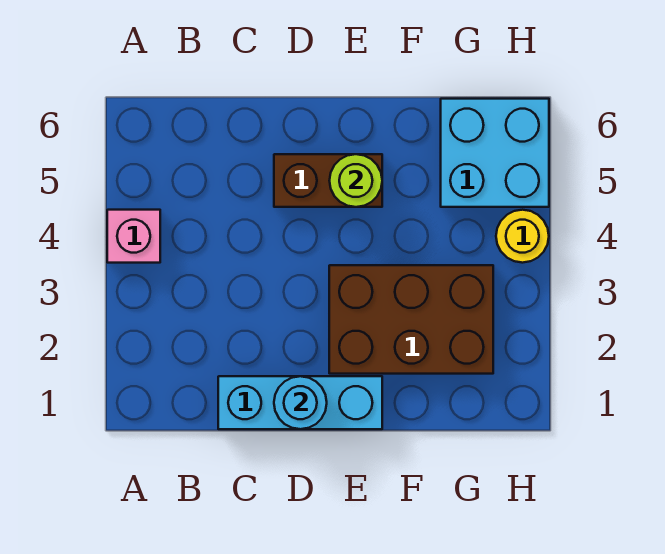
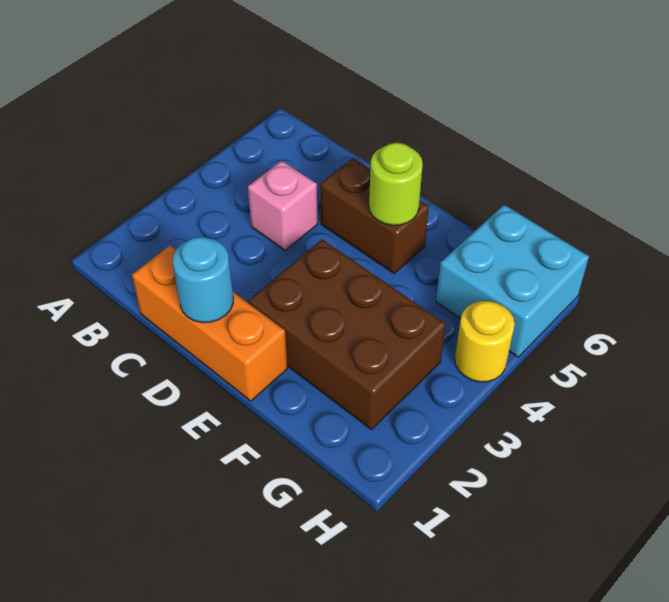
pink brick A4 level 1 -> pink brick C4 level 1
cyan brick C1:E1 level 1 -> orange brick C1:E1 level 1

